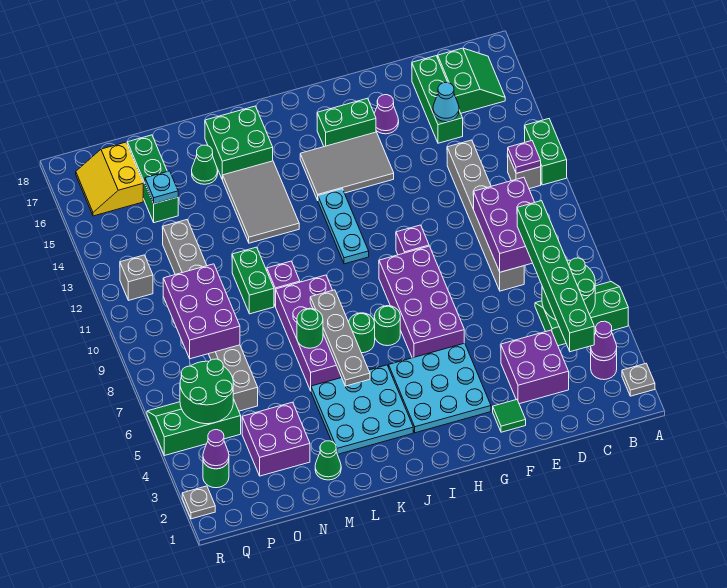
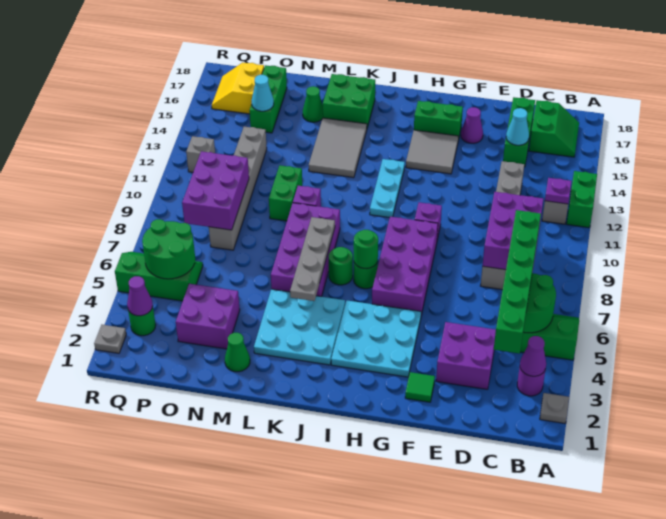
grey tile G14:I15 level 1 -> grey tile G14:H15 level 1
green round brick L7 level 2 -> green round brick I7 level 2
grey brick O6:O13 level 1 -> grey brick O8:O13 level 1
cyan plate O15 level 2 -> cyan cone O15 level 2

